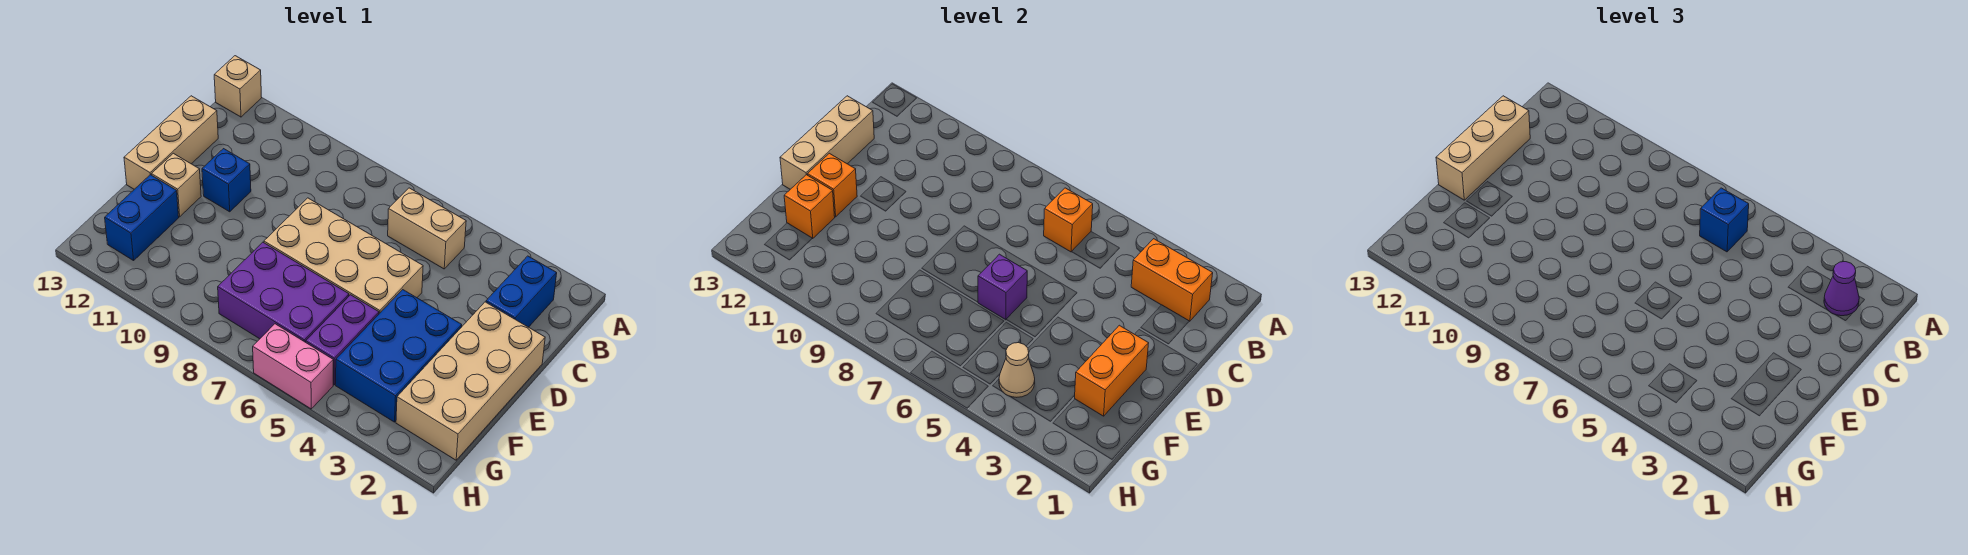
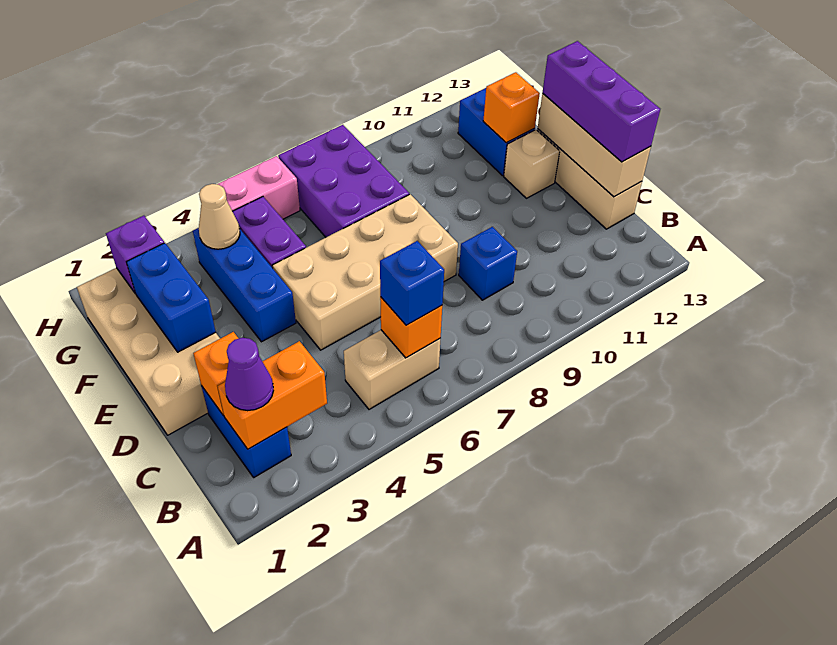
tan brick A13 level 1 -> none
tan brick C13:E13 level 3 -> purple brick C13:E13 level 3
blue brick D11 level 1 -> blue brick C9 level 1
orange brick E2:F2 level 2 -> blue brick E2:F2 level 2
blue brick E3:G4 level 1 -> blue brick E4:G4 level 1
purple brick E6 level 2 -> purple brick G2 level 2
orange brick E12 level 2 -> orange brick C2 level 2
purple brick F6:G8 level 1 -> purple brick F7:H8 level 1

